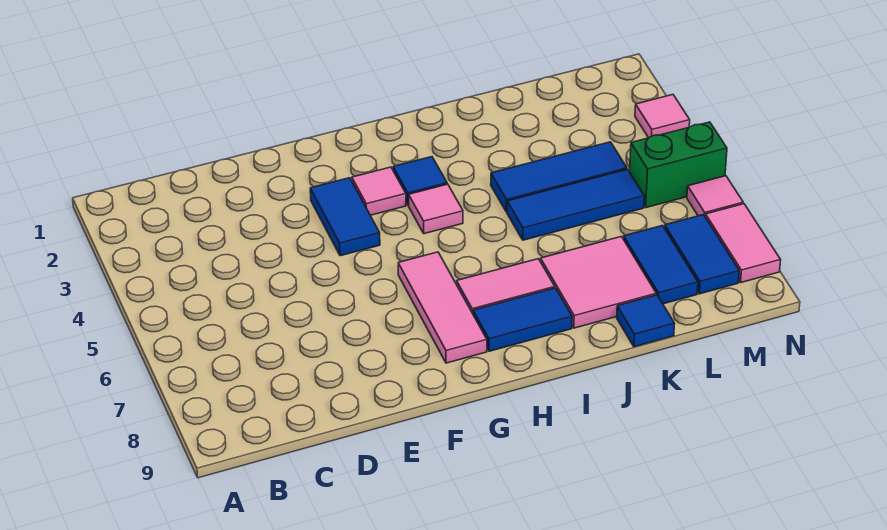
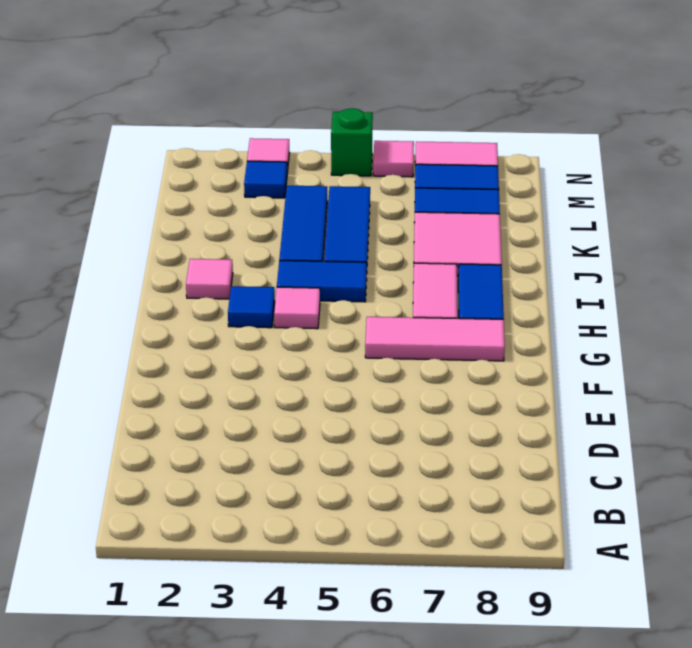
blue tile F3:F4 level 1 -> blue tile I4:I5 level 1
pink tile G3 level 1 -> pink tile I2 level 1
blue tile K9 level 1 -> blue tile M3 level 1
green brick M5:N5 level 1 -> green brick N5 level 1

